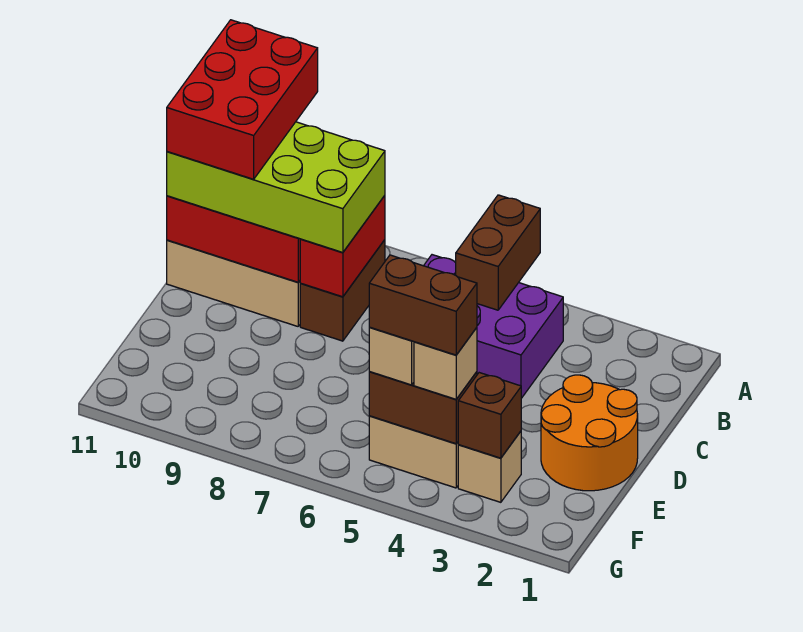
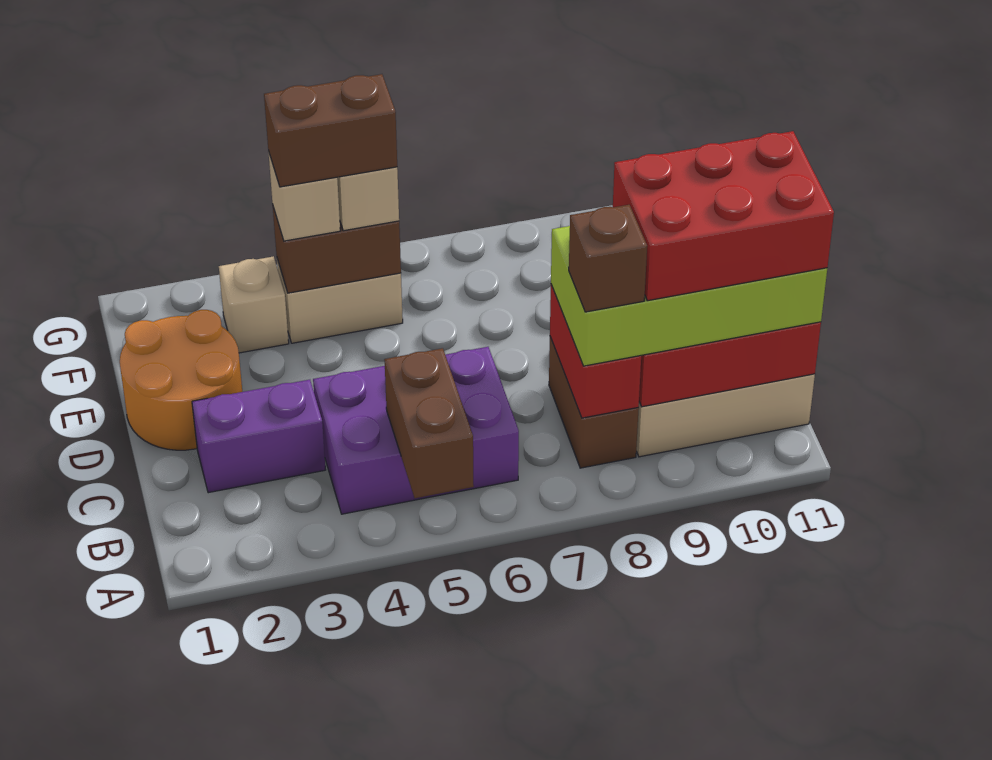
red brick A10:C11 level 4 -> red brick B9:C11 level 4
none -> purple brick C2:C3 level 1
brown brick F3 level 2 -> brown brick B8 level 4

